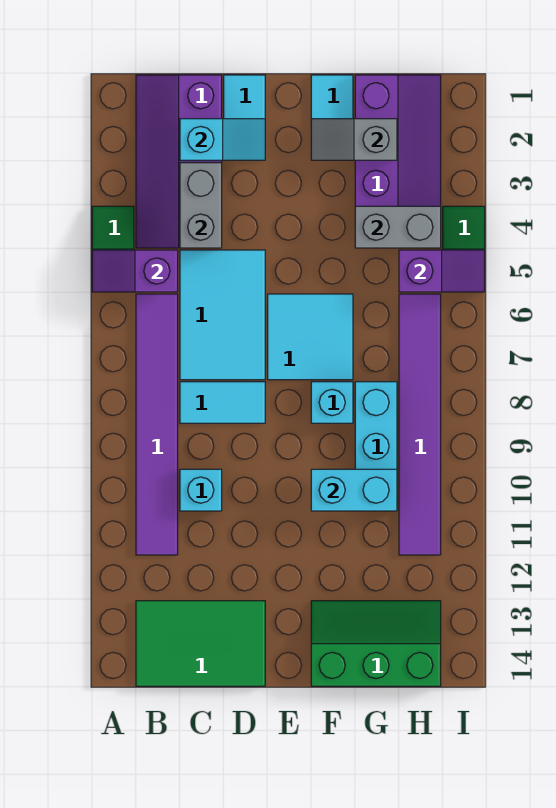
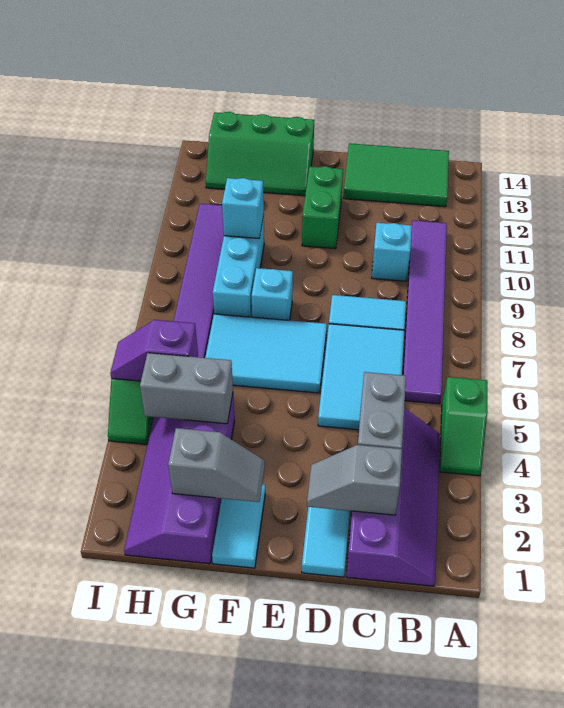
purple slope A5:B5 level 2 top B -> none
cyan slope C2:D2 level 2 top C -> grey slope C2:D2 level 2 top C
cyan tile E6:F7 level 1 -> cyan tile E6:G7 level 1
none -> green brick E11:E12 level 1
cyan brick F10:G10 level 2 -> cyan brick G10 level 2

